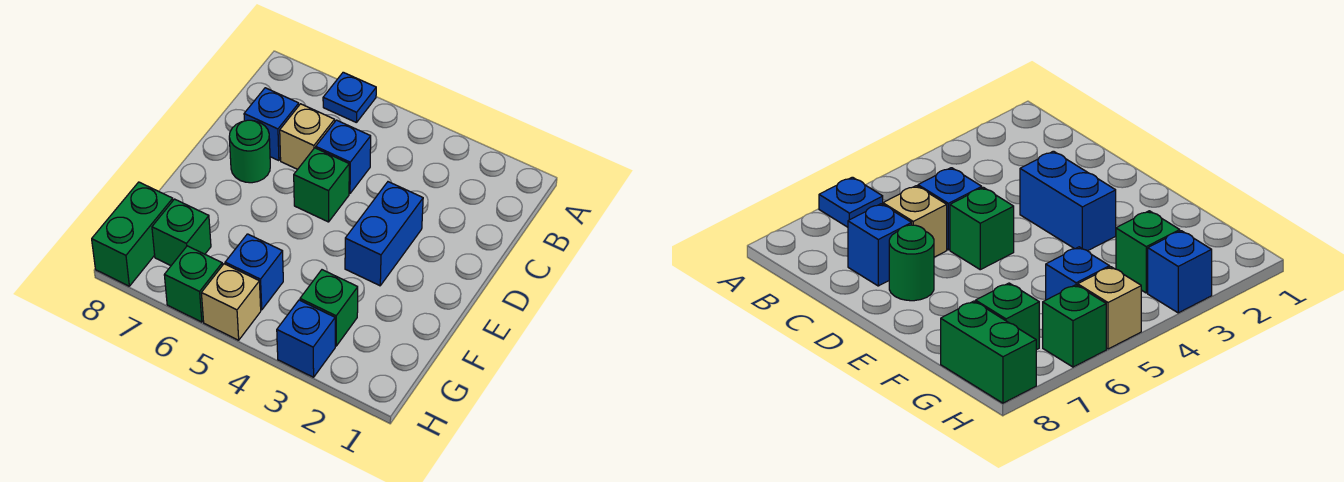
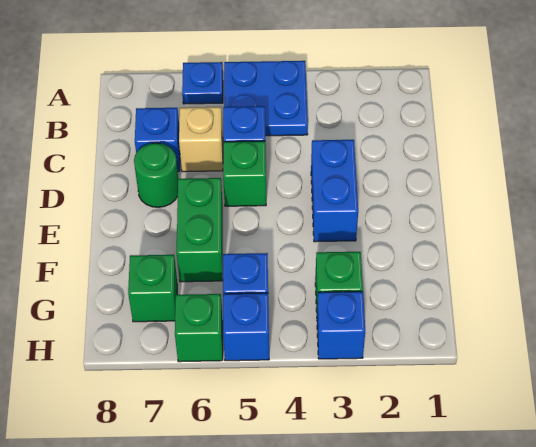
none -> blue plate A4:B5 level 1
green brick G8:H8 level 1 -> green brick E6:F6 level 1
tan brick H5 level 1 -> blue brick H5 level 1

